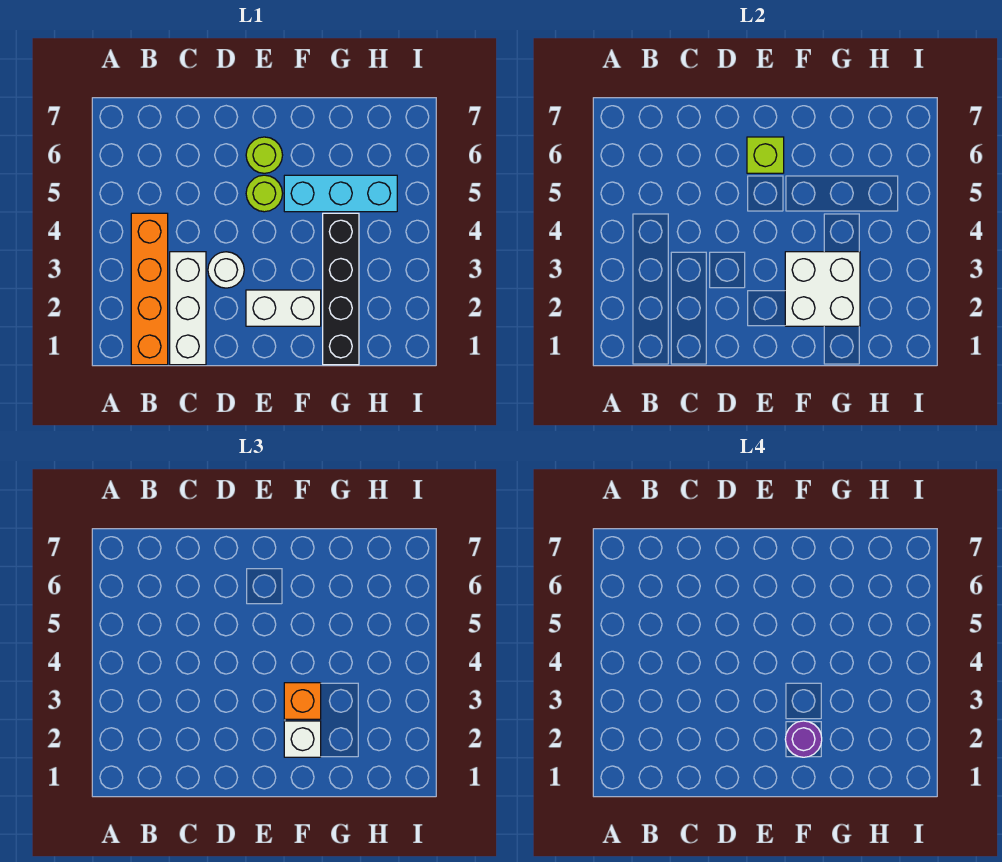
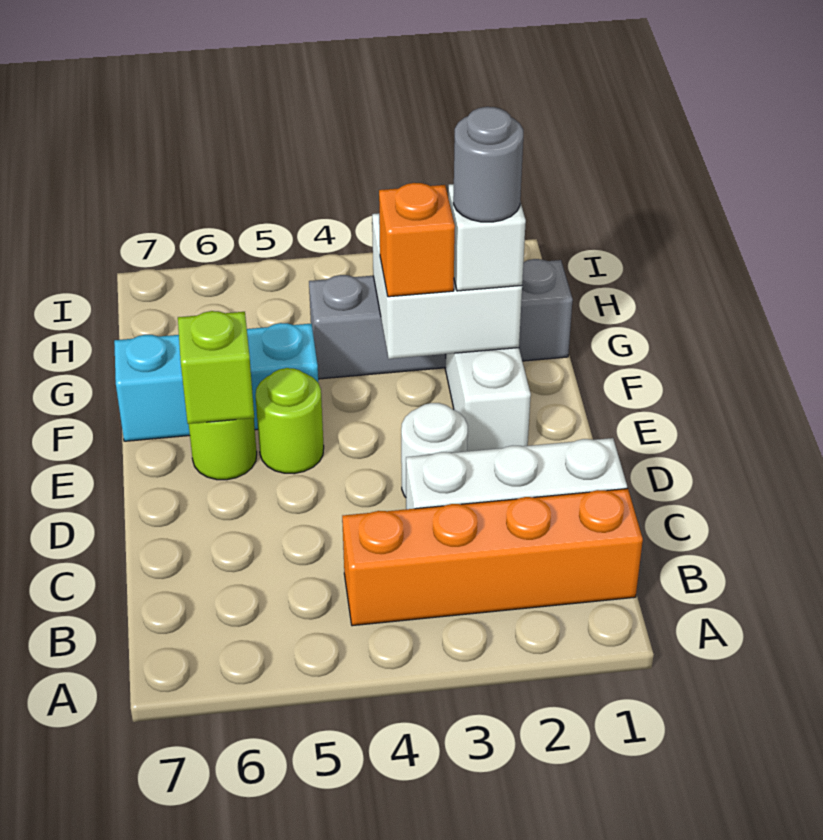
purple round brick F2 level 4 -> grey round brick F2 level 4
cyan brick F5:H5 level 1 -> cyan brick F5:F7 level 1
black brick G1:G4 level 1 -> grey brick G1:G4 level 1

